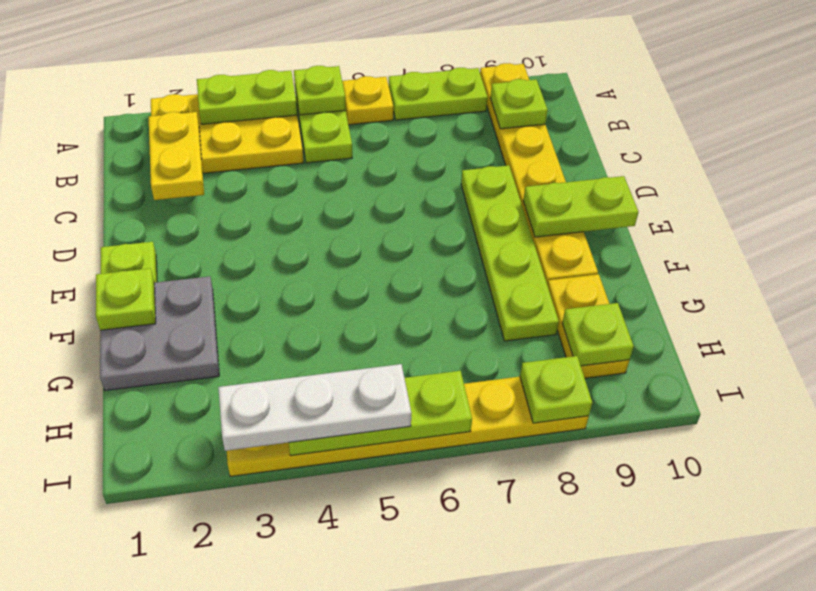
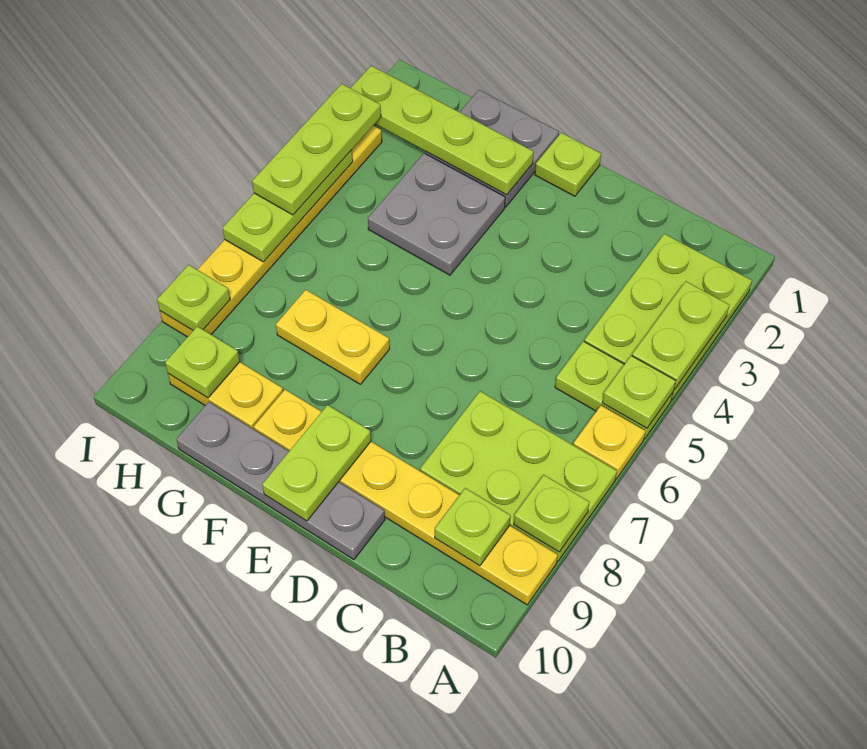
yellow plate A2:B4 level 1 -> lime plate A2:B4 level 1
lime plate A7:A8 level 1 -> lime plate A7:C8 level 1
yellow plate B2:C2 level 2 -> yellow plate F7:G7 level 1
lime plate D8:G8 level 1 -> lime plate F2:I2 level 2
none -> grey plate D10:G10 level 1
lime plate F1 level 2 -> lime plate A8 level 2
none -> grey plate F3:G4 level 1
white plate I3:I5 level 3 -> lime plate I3:I5 level 3

